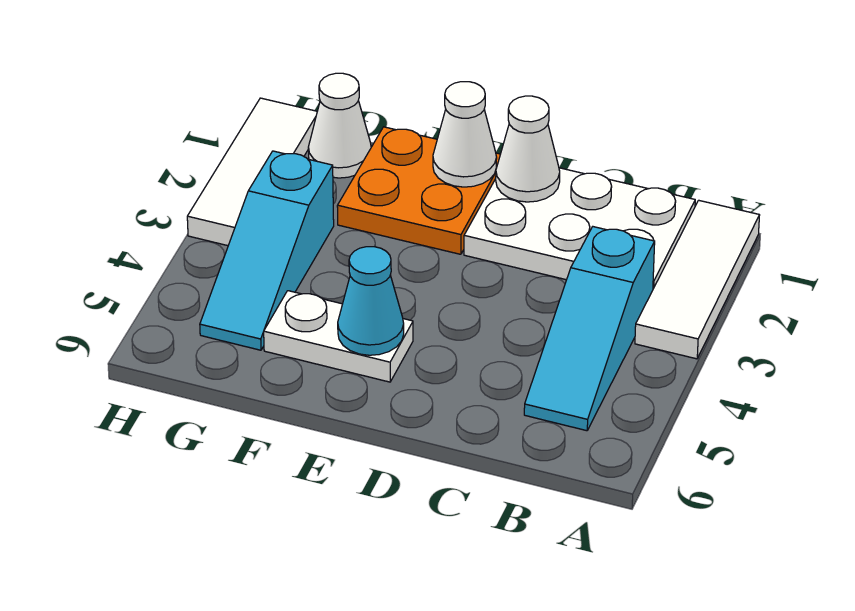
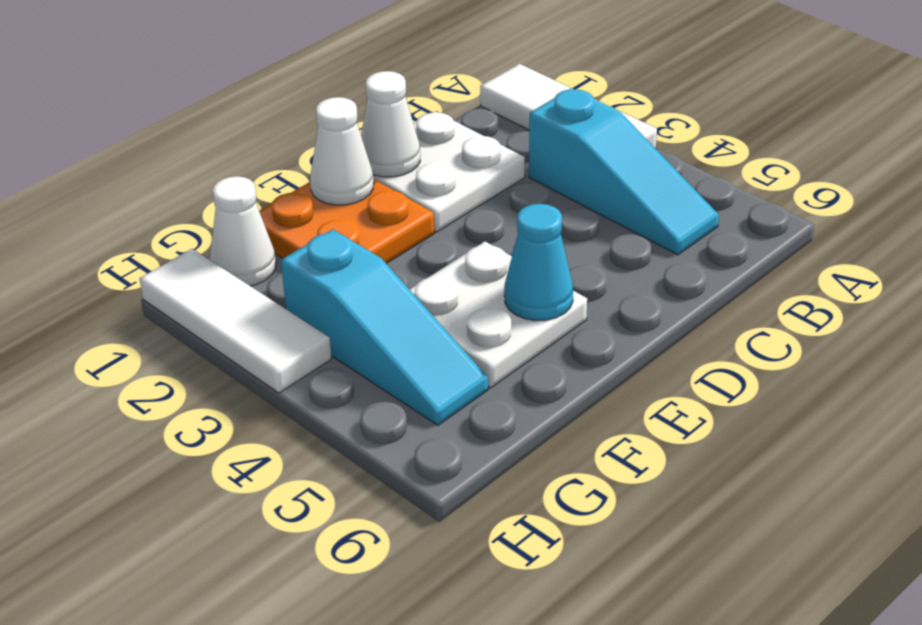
white plate B1:D2 level 1 -> white plate C1:D2 level 1
white plate E5:F5 level 1 -> white plate E4:F5 level 1

